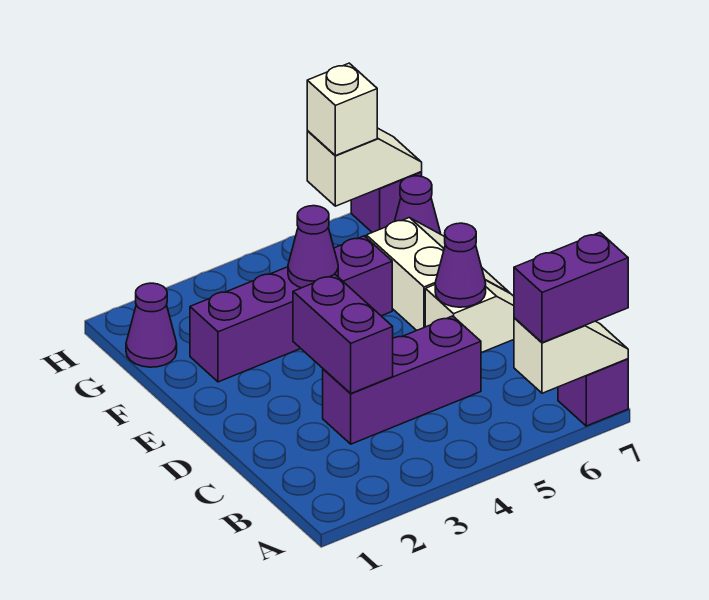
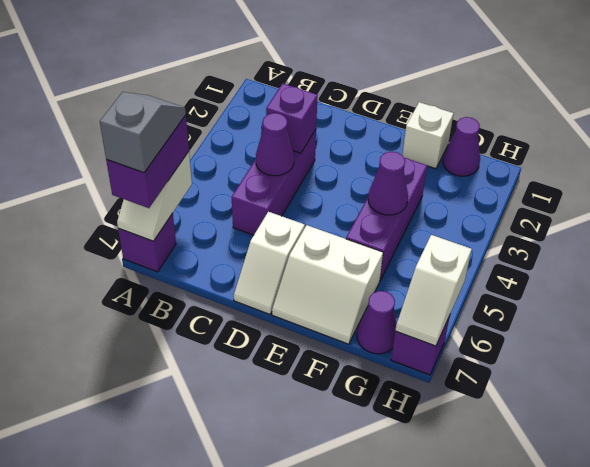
none -> grey slope A6:A7 level 4 top 7
purple brick C3:D3 level 2 -> purple brick C3 level 2
purple cone D6 level 2 -> purple cone C4 level 2
purple brick F2:F5 level 1 -> purple brick F3:F5 level 1
white brick H6 level 3 -> white brick F1 level 1

